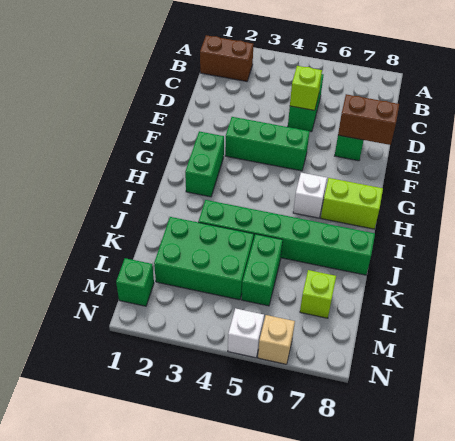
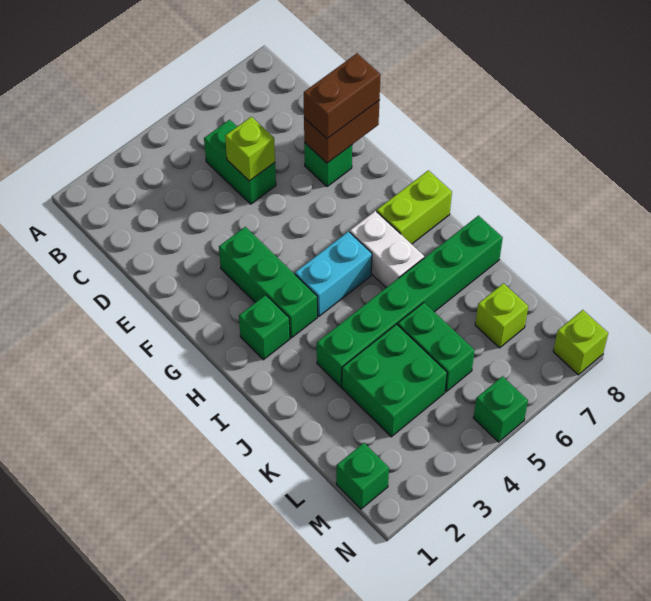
brown brick B1:B2 level 1 -> brown brick E7:E8 level 3
green brick F3:F5 level 1 -> green brick F3:H3 level 1
green brick G2:H2 level 1 -> green brick H2 level 1
none -> cyan brick H4:H5 level 1
white brick H6 level 1 -> white brick H6:I6 level 1
green brick K2:L4 level 1 -> green brick K3:L4 level 1
white brick N5 level 1 -> green brick N5 level 1
tan brick N6 level 1 -> none
none -> lime brick N8 level 1

